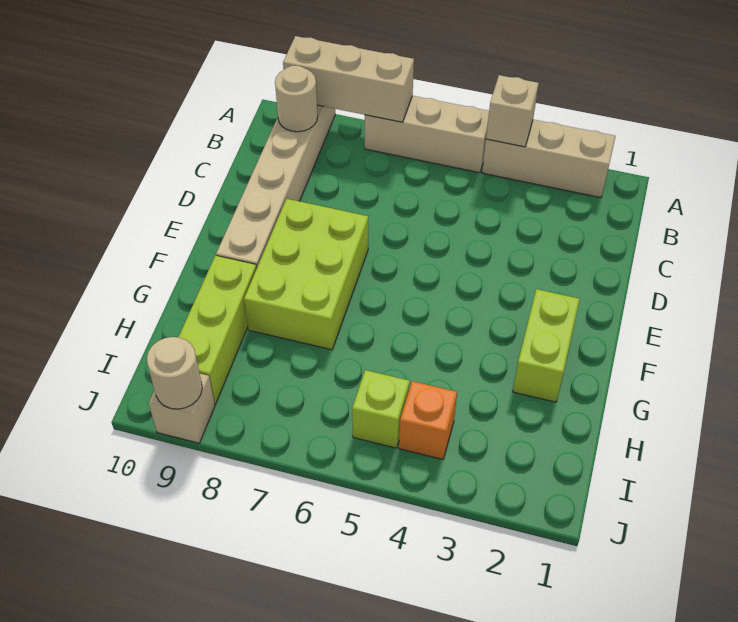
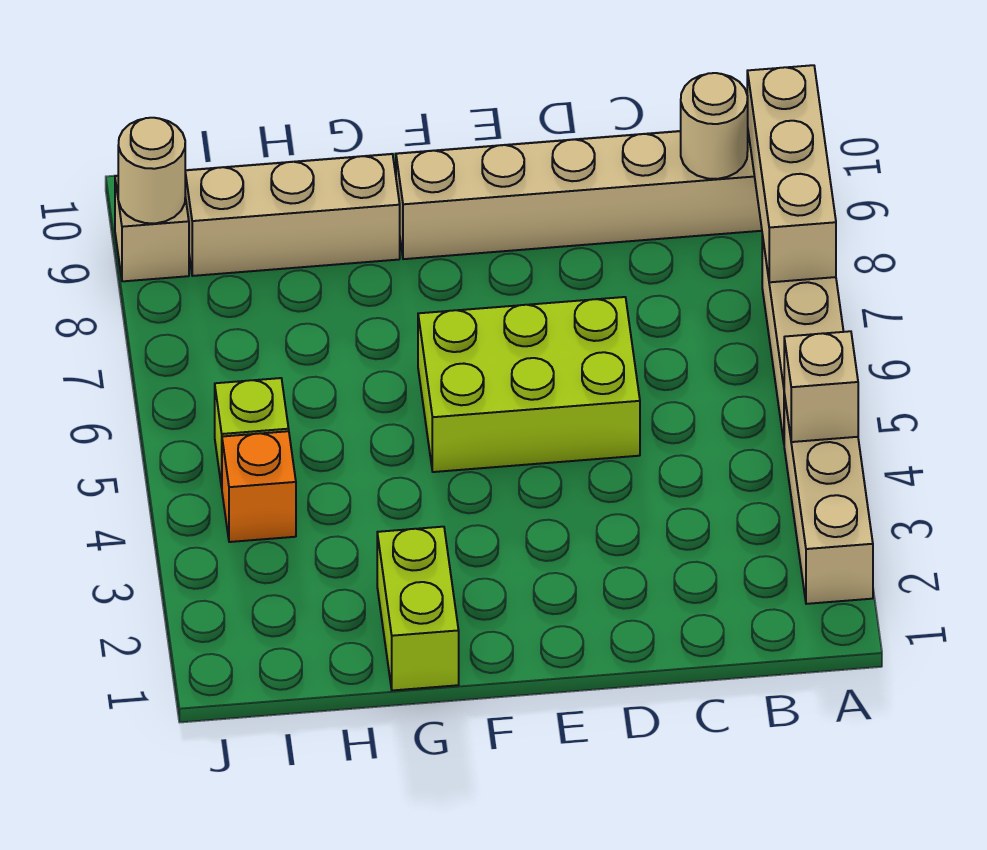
lime brick E7:G8 level 1 -> lime brick D5:F6 level 1
lime brick F2:G2 level 1 -> lime brick G1:G2 level 1
lime brick G9:I9 level 1 -> tan brick G9:I9 level 1

